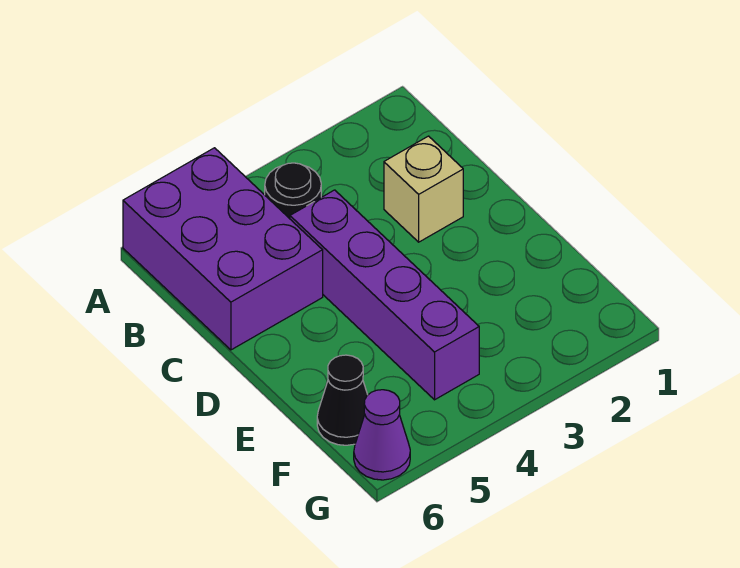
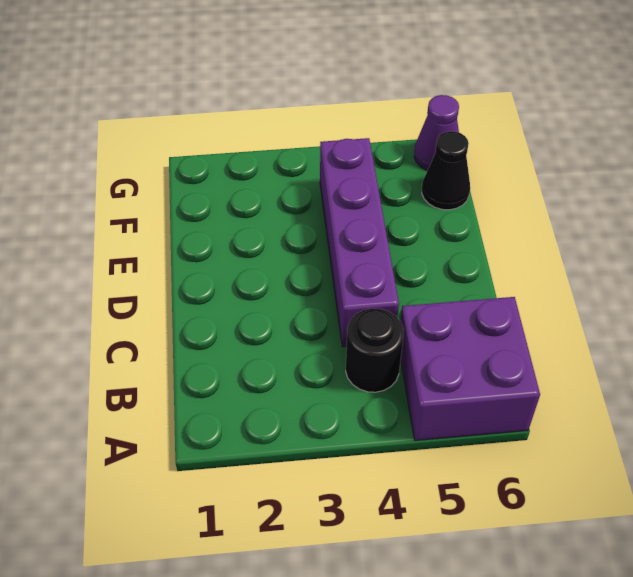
purple brick A5:C6 level 1 -> purple brick A5:B6 level 1
tan brick C2 level 1 -> none

